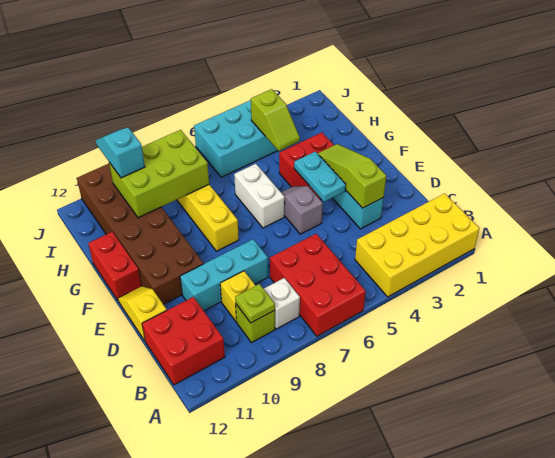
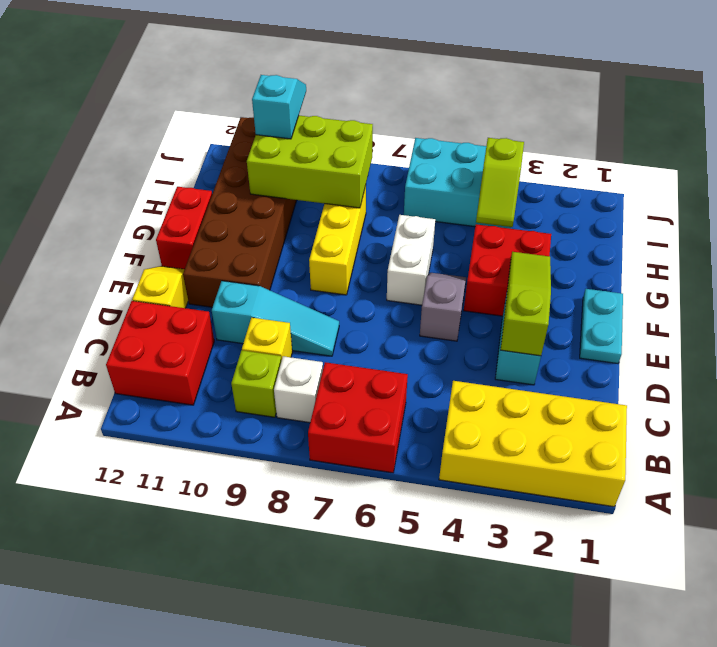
red brick A6:C7 level 1 -> red brick A6:B7 level 1
lime plate B9 level 2 -> none
cyan brick D8:D10 level 1 -> cyan slope D8:D10 level 1 top 10
cyan plate E4:F4 level 2 -> cyan plate E1:F1 level 1

